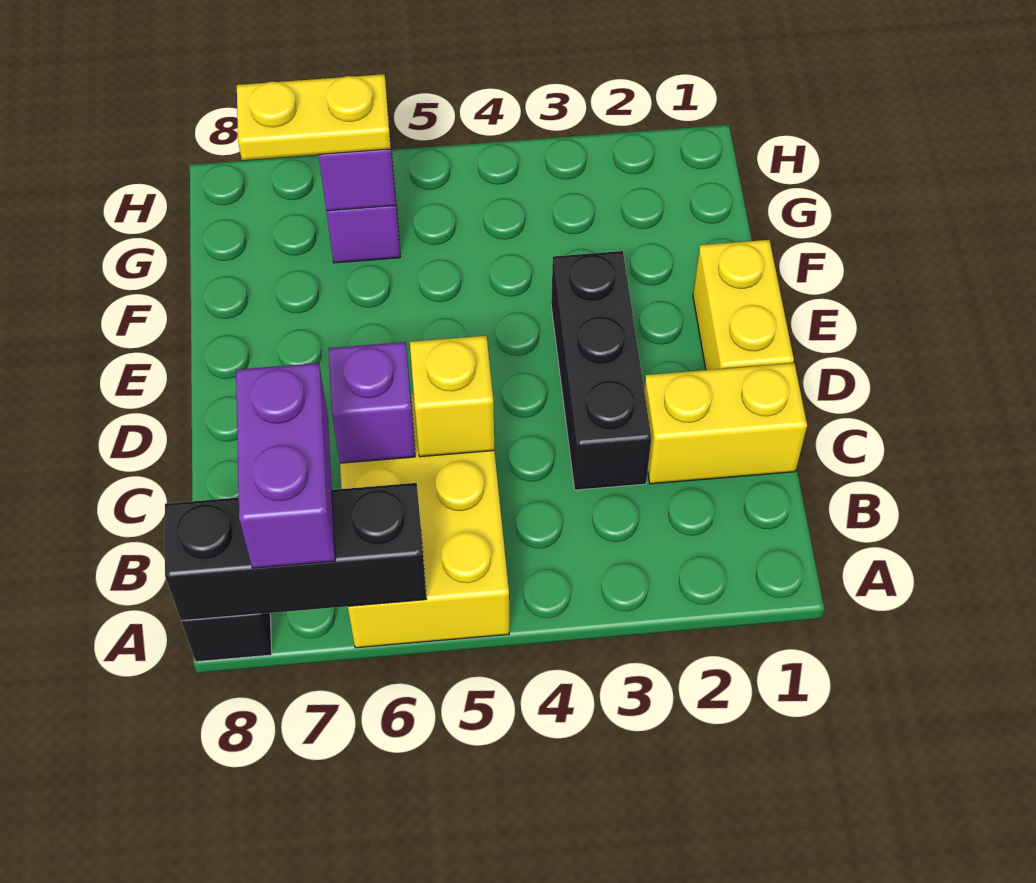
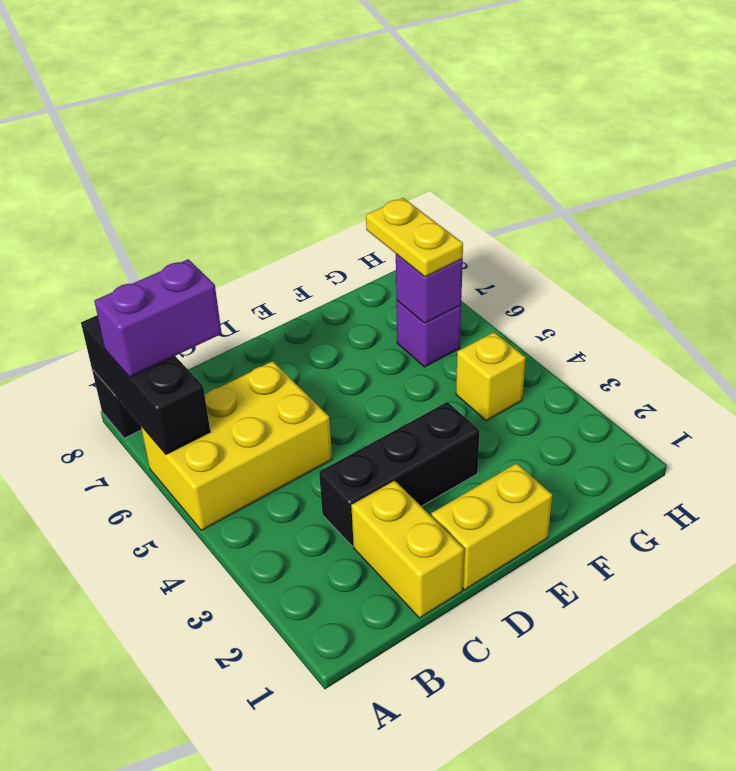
yellow brick C5 level 2 -> yellow brick G4 level 1
purple brick C6 level 2 -> none

